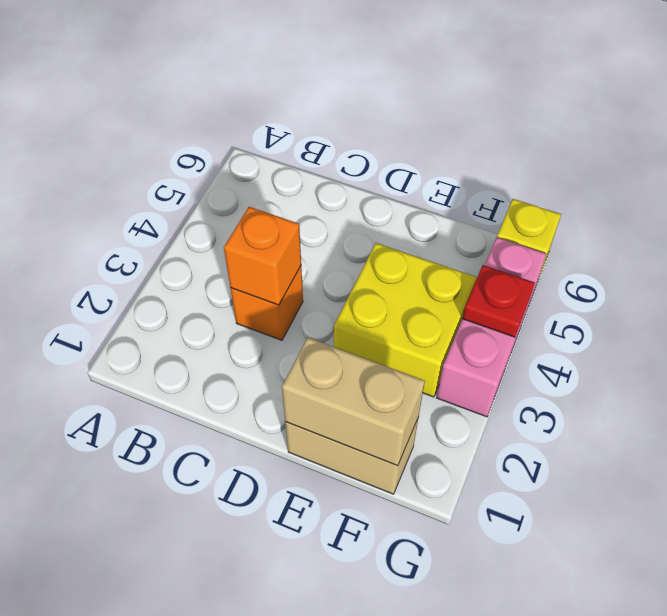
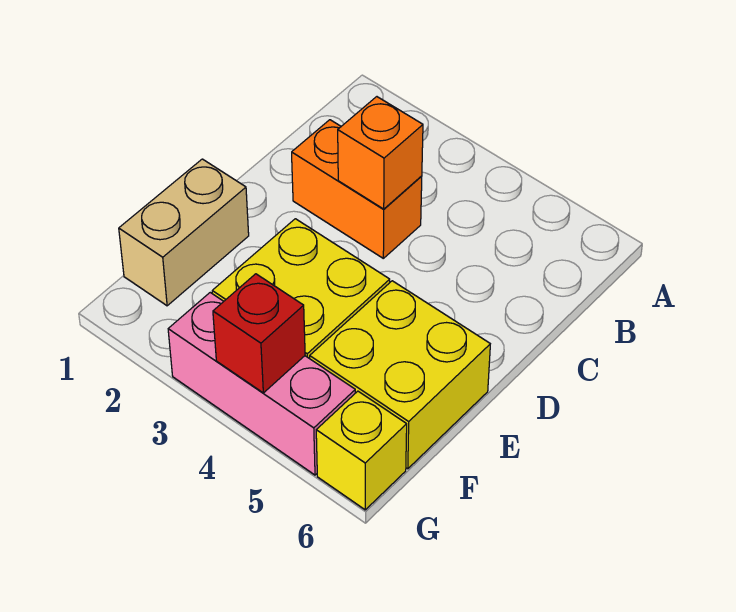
orange brick C3 level 1 -> orange brick C2:C3 level 1
tan brick E1:F1 level 2 -> none
none -> yellow brick E5:F6 level 1
red plate G4 level 2 -> red brick G4 level 2

